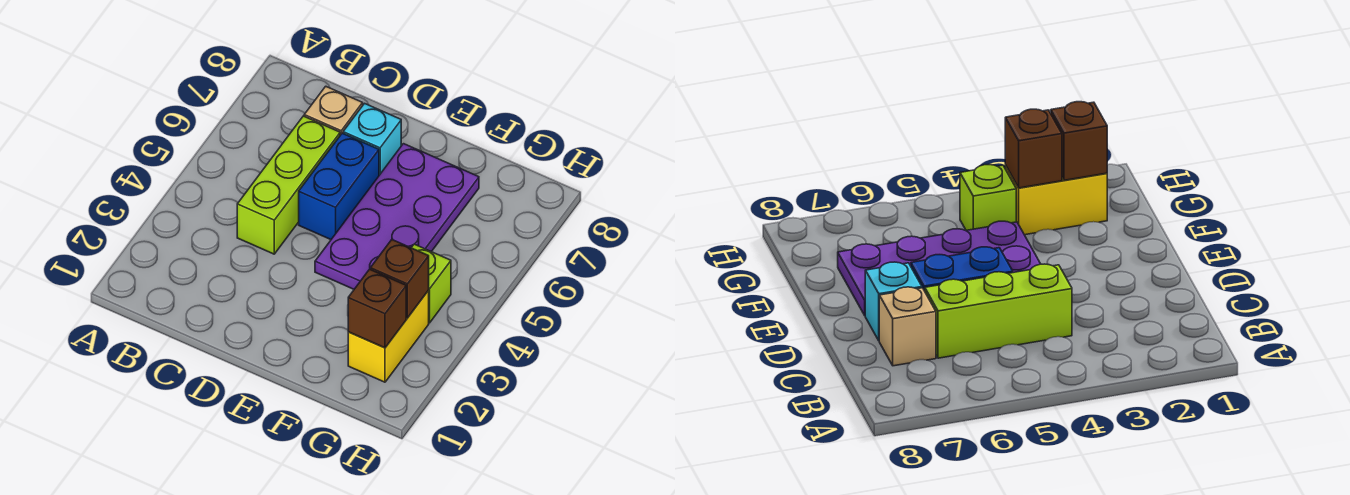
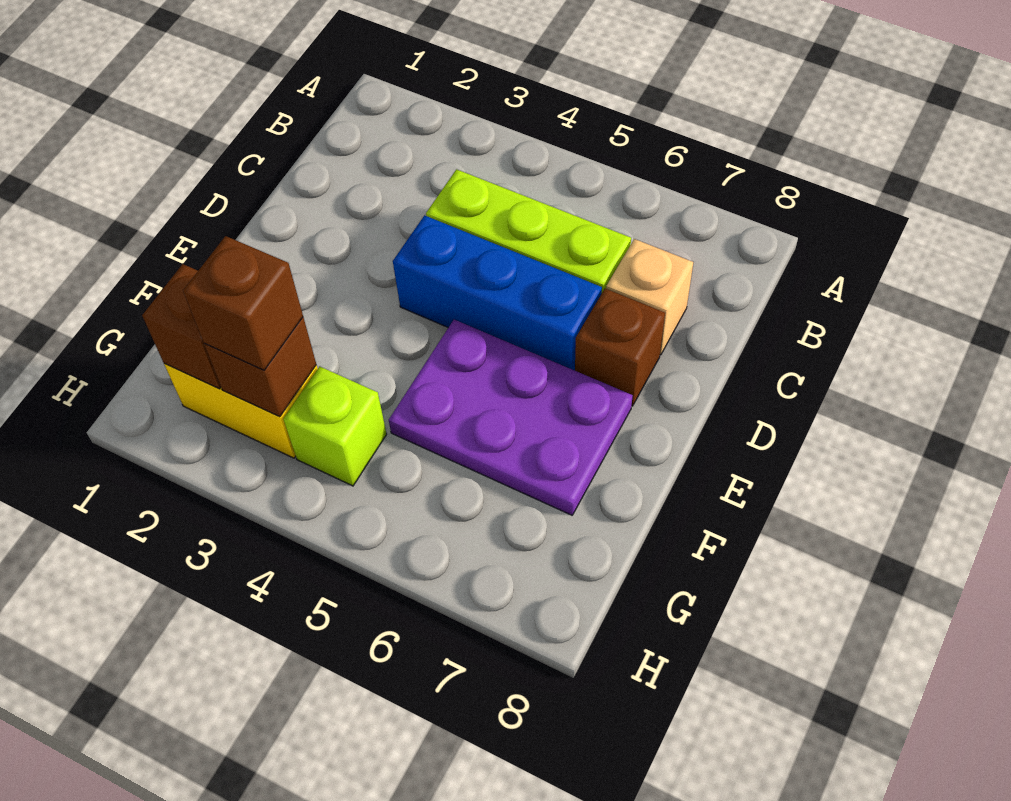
blue brick D5:D6 level 1 -> blue brick D4:D6 level 1
cyan brick D7 level 1 -> brown brick D7 level 1
purple plate E4:F7 level 1 -> purple plate E5:F7 level 1
none -> brown brick G3 level 3

